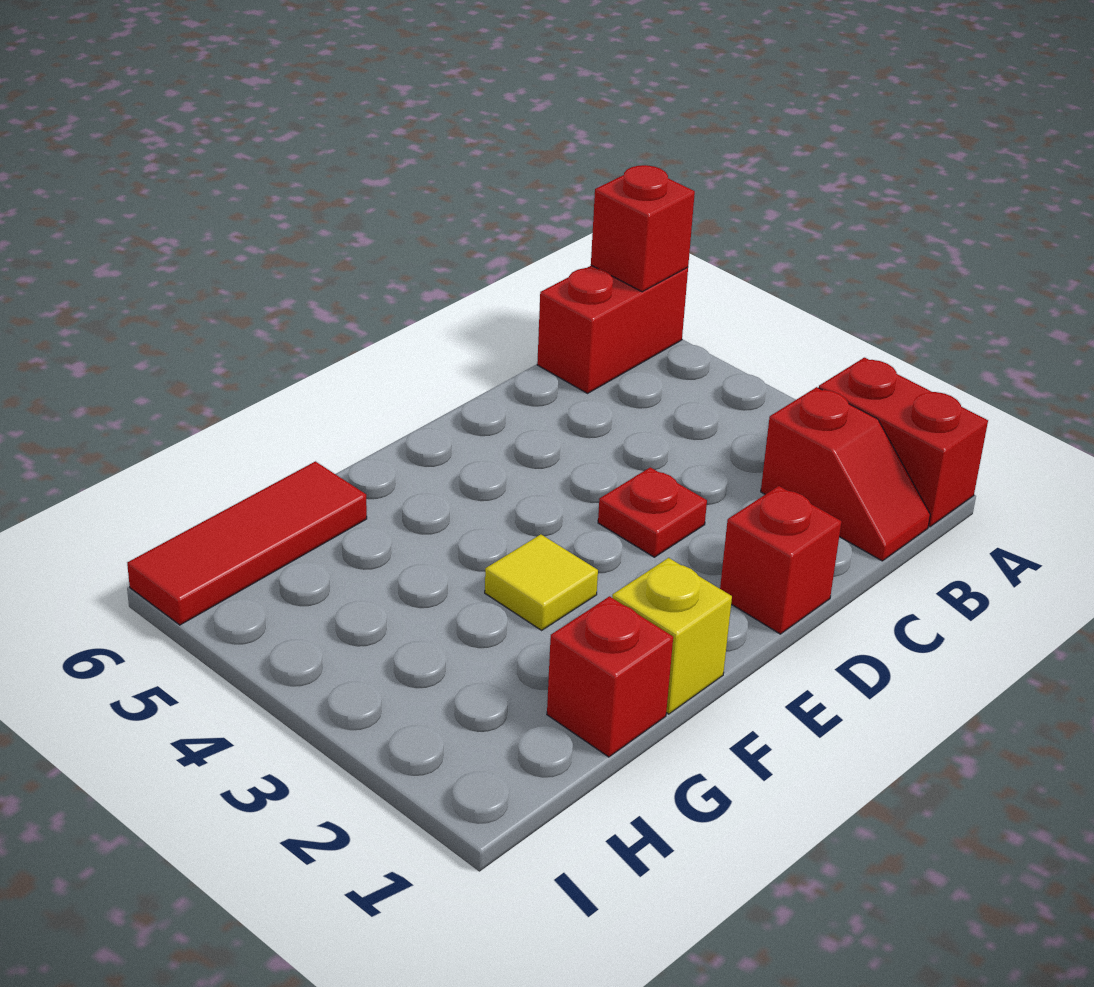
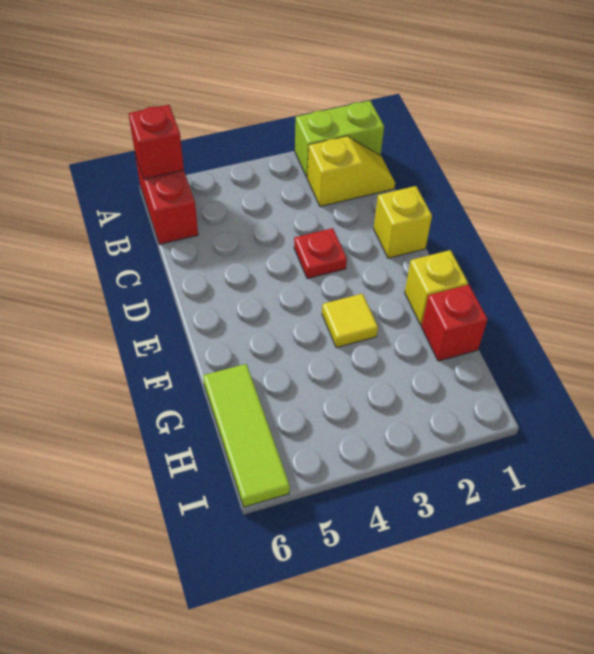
red brick A1:A2 level 1 -> lime brick A1:A2 level 1
red slope B1:B2 level 1 top 2 -> yellow slope B1:B2 level 1 top 2
red brick D1 level 1 -> yellow brick D1 level 1
red tile G6:I6 level 1 -> lime tile G6:I6 level 1

